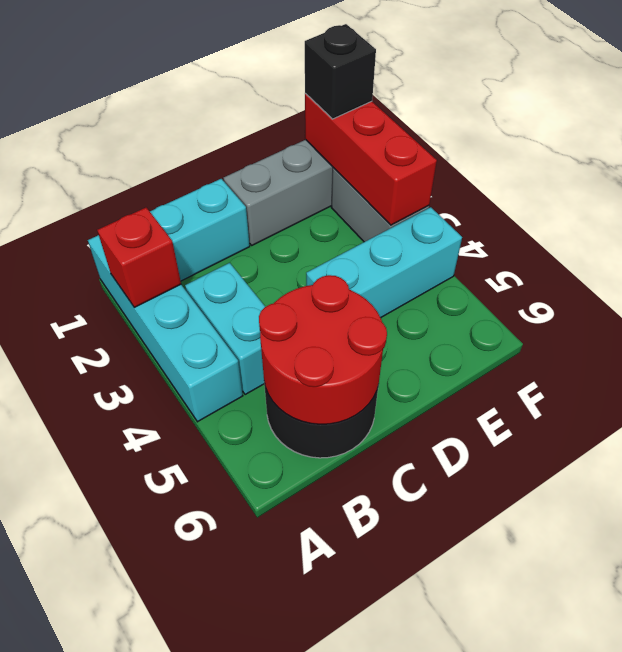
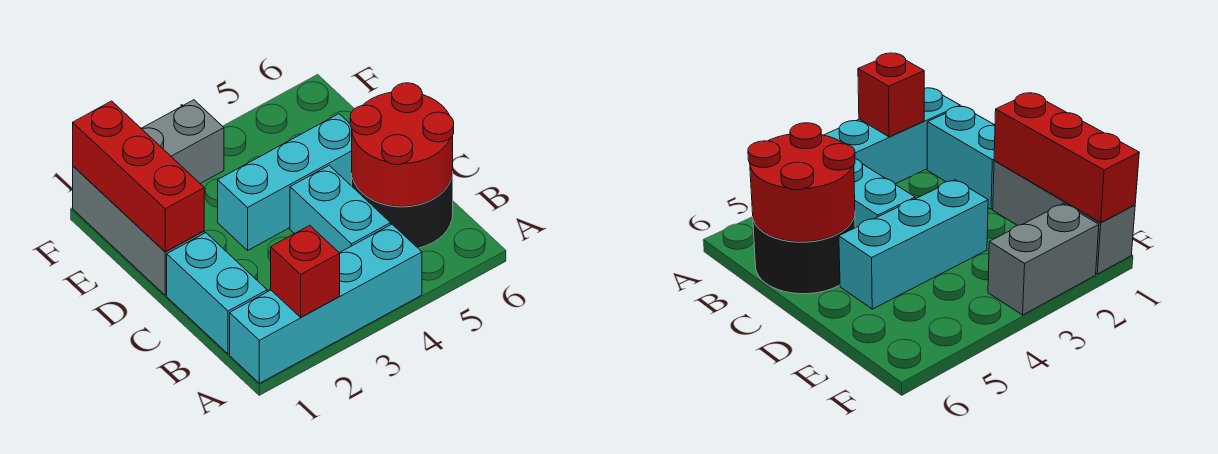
cyan brick B3:B4 level 1 -> cyan brick B4:C4 level 1
cyan brick D4:F4 level 1 -> cyan brick D3:D5 level 1
red brick F1:F3 level 2 -> red brick D1:F1 level 2
black brick F1 level 3 -> none

